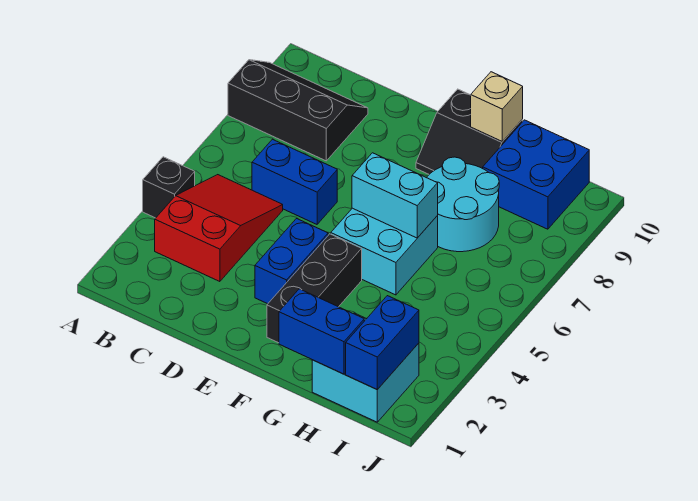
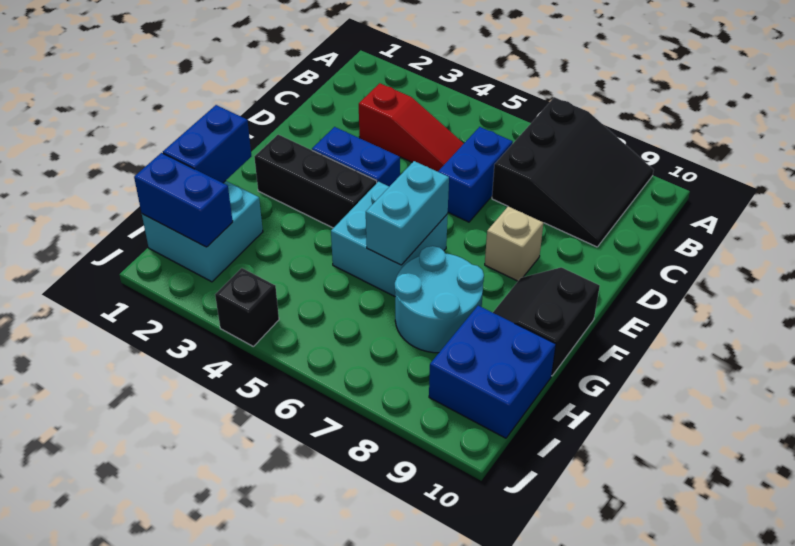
black brick A4 level 1 -> black brick J4 level 1
black slope A8:C9 level 1 top 8 -> black slope A7:C9 level 1 top 7
red slope B3:C5 level 1 top 3 -> red slope C3:C5 level 1 top 3
tan brick G10 level 2 -> tan brick E8 level 1

